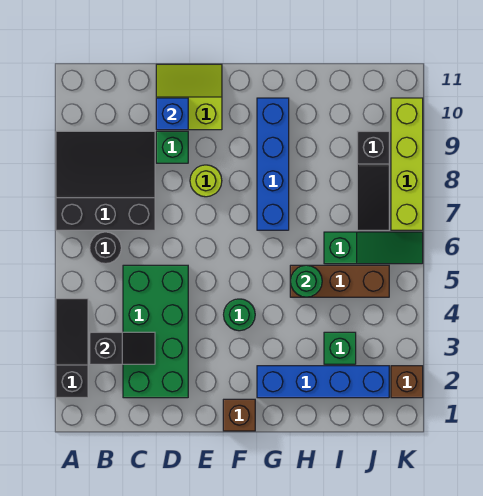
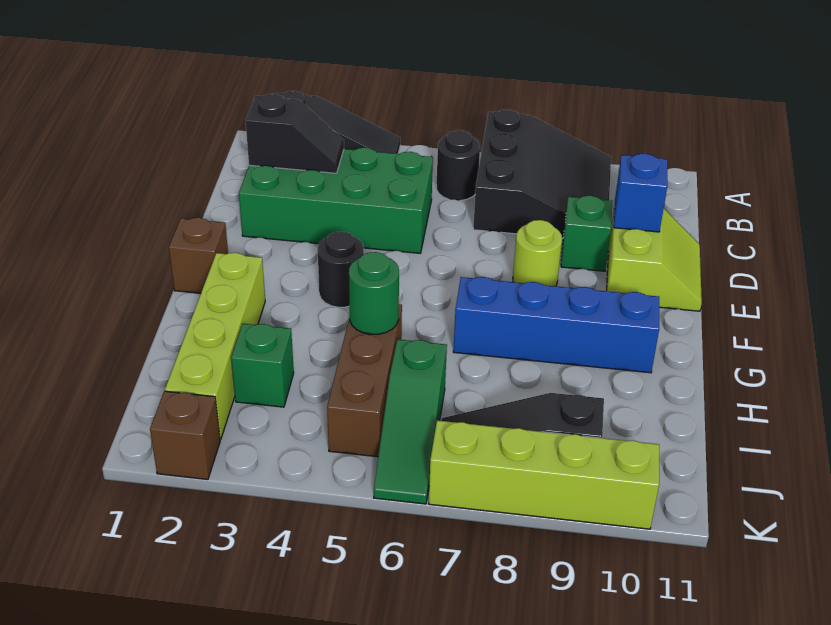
black slope B3:C3 level 2 top B -> black slope C2:C3 level 2 top 2
green round brick F4 level 1 -> black round brick F4 level 1
blue brick G2:J2 level 1 -> lime brick G2:J2 level 1

